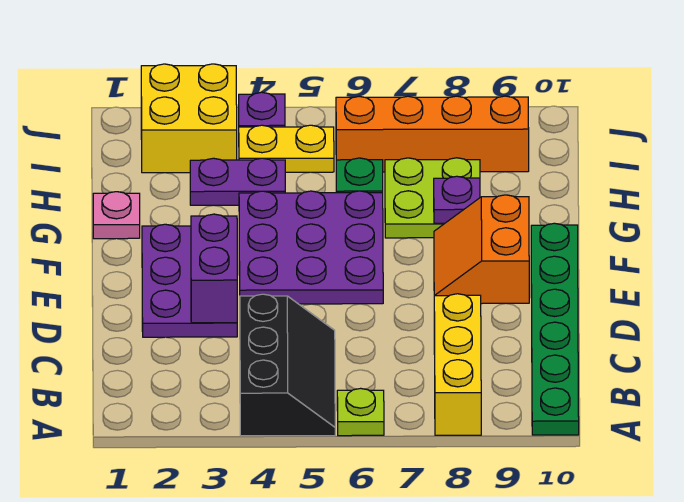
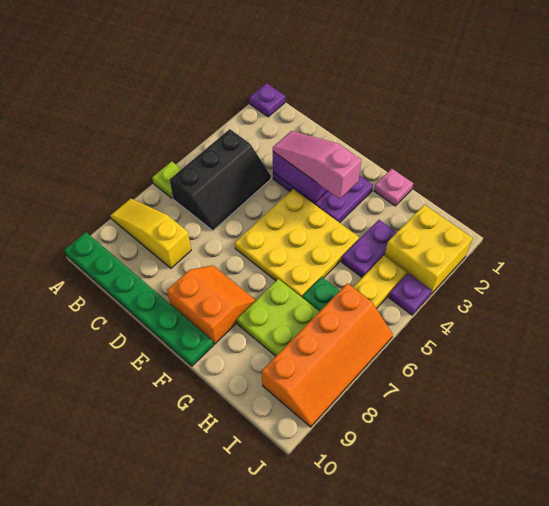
black slope A4:C5 level 1 top 4 -> black slope B4:C6 level 1 top B
yellow brick A8:C8 level 1 -> yellow slope A8:C8 level 1 top C
none -> pink slope D3:F3 level 3 top F
purple plate E4:G6 level 1 -> yellow plate E4:G6 level 1
purple plate G8 level 2 -> purple plate A1 level 1

